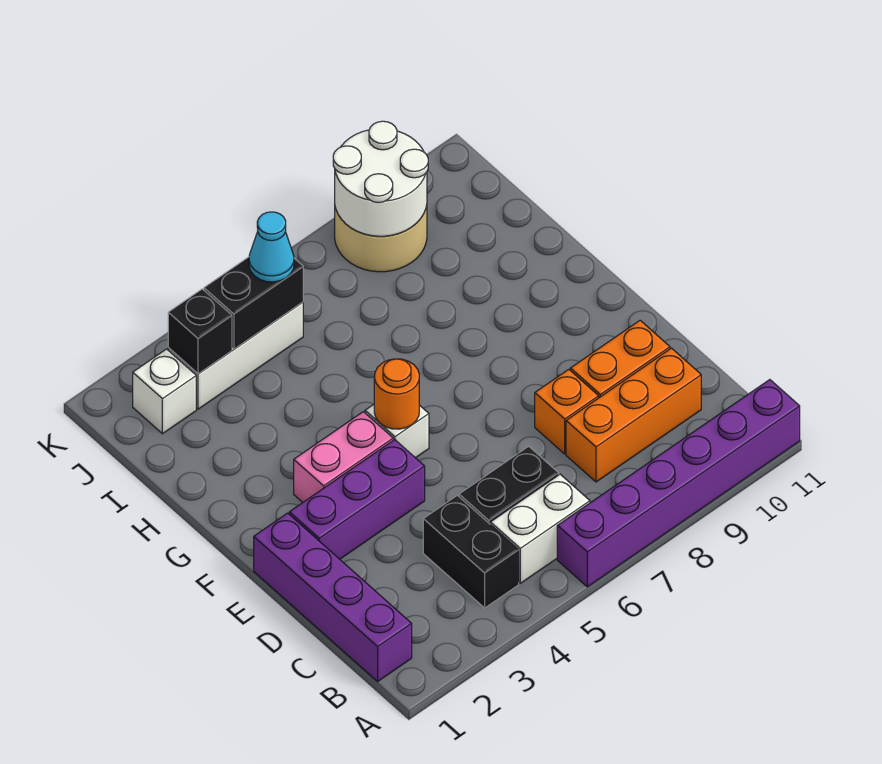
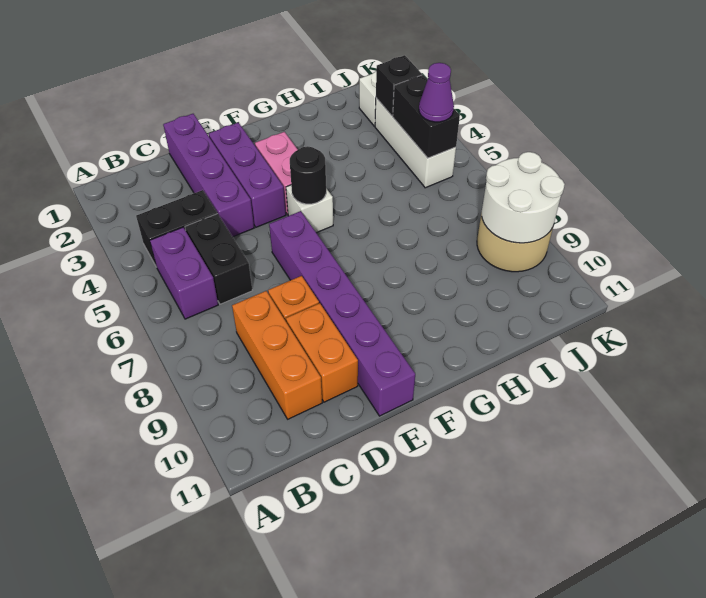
purple brick A6:A11 level 1 -> purple brick E6:E11 level 1
purple brick B1:E1 level 1 -> purple brick D1:D4 level 1
white brick B5:B6 level 1 -> purple brick B5:B6 level 1
orange round brick F5 level 2 -> black round brick F5 level 2
cyan cone J5 level 3 -> purple cone J5 level 3

